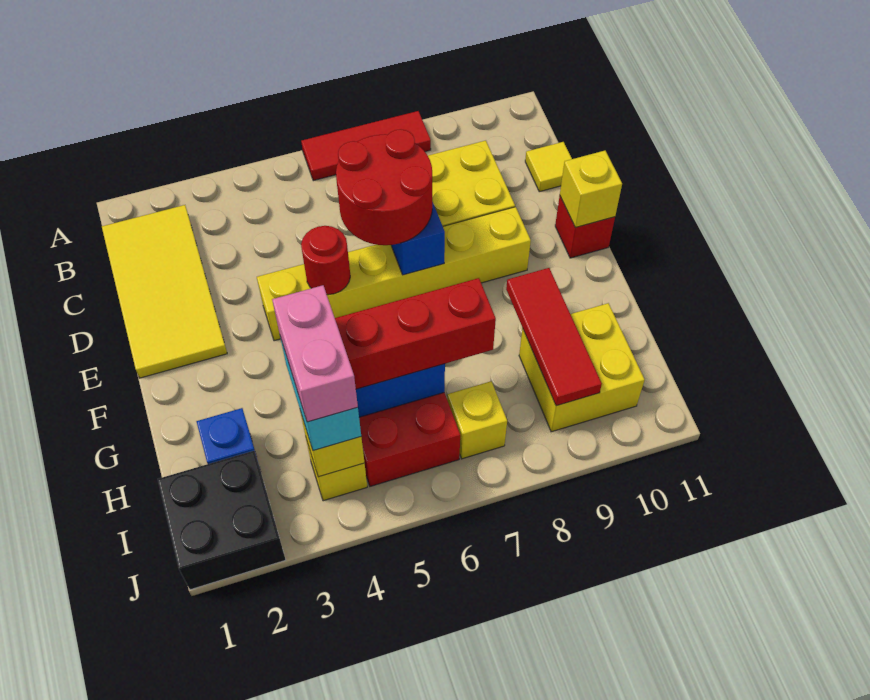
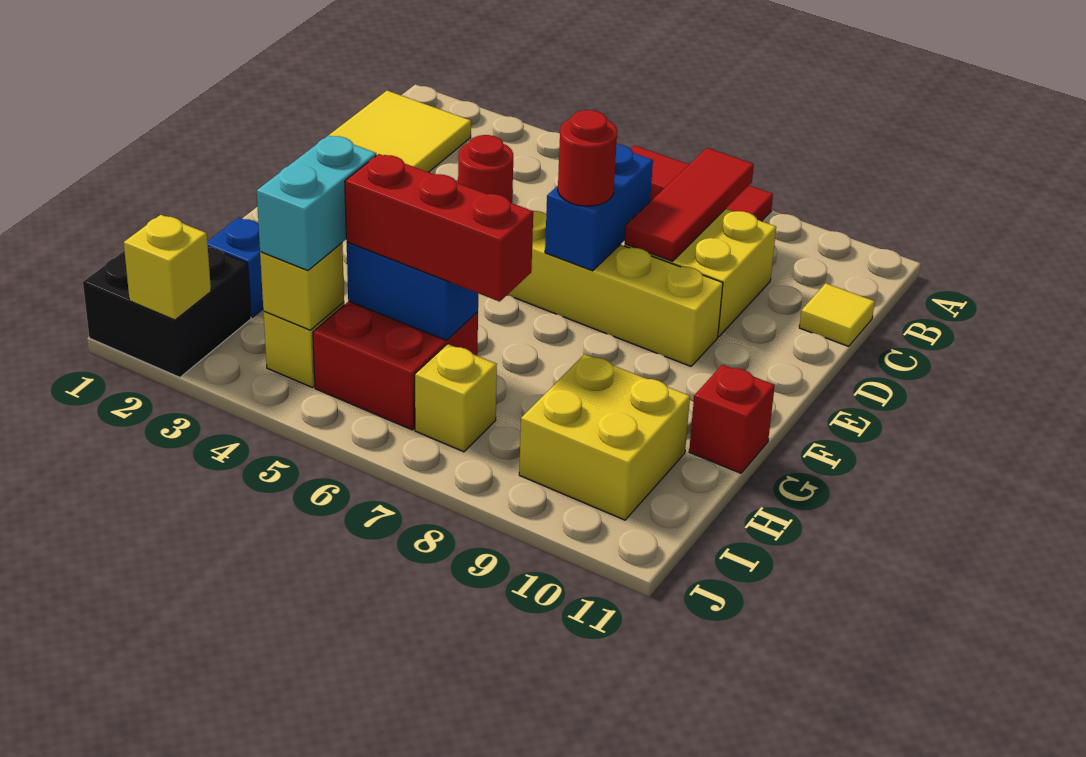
red round brick D6:E7 level 3 -> red round brick E7 level 3
red brick E11 level 1 -> red brick G11 level 1
yellow brick E11 level 2 -> yellow brick J2 level 2
red tile G9:I9 level 2 -> red tile B8:D8 level 2
pink brick H4:I4 level 4 -> none

